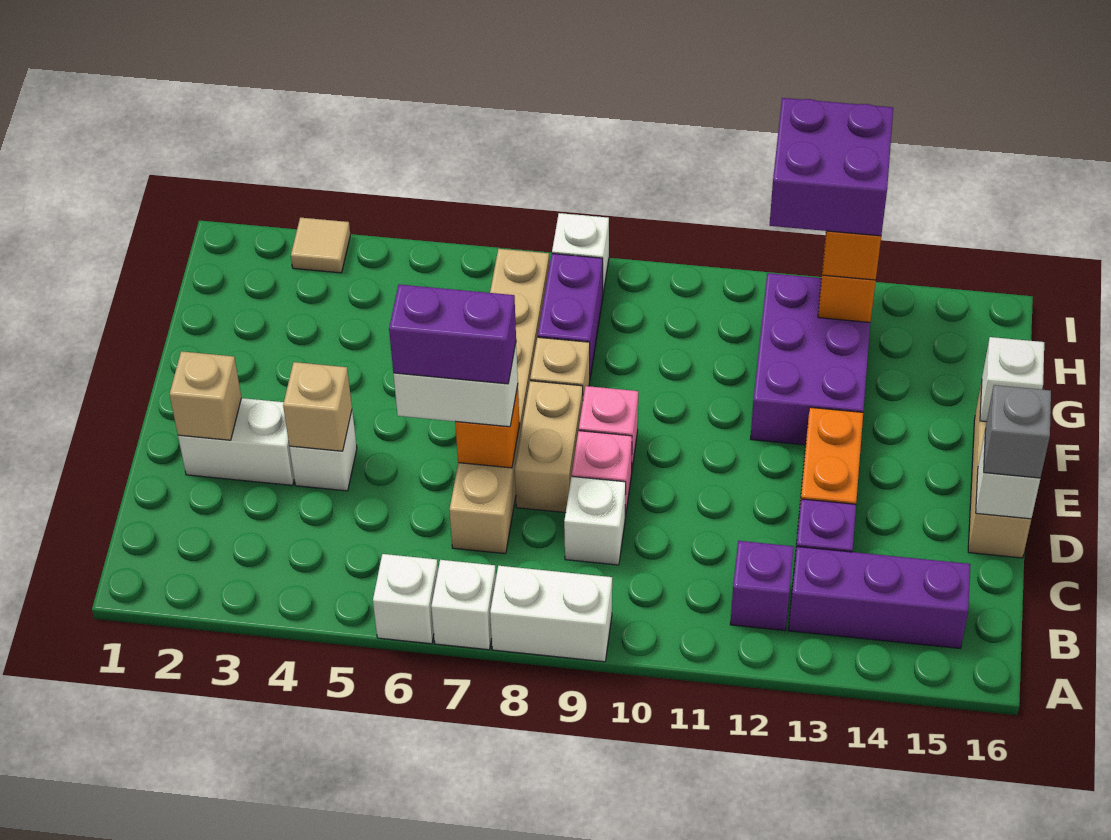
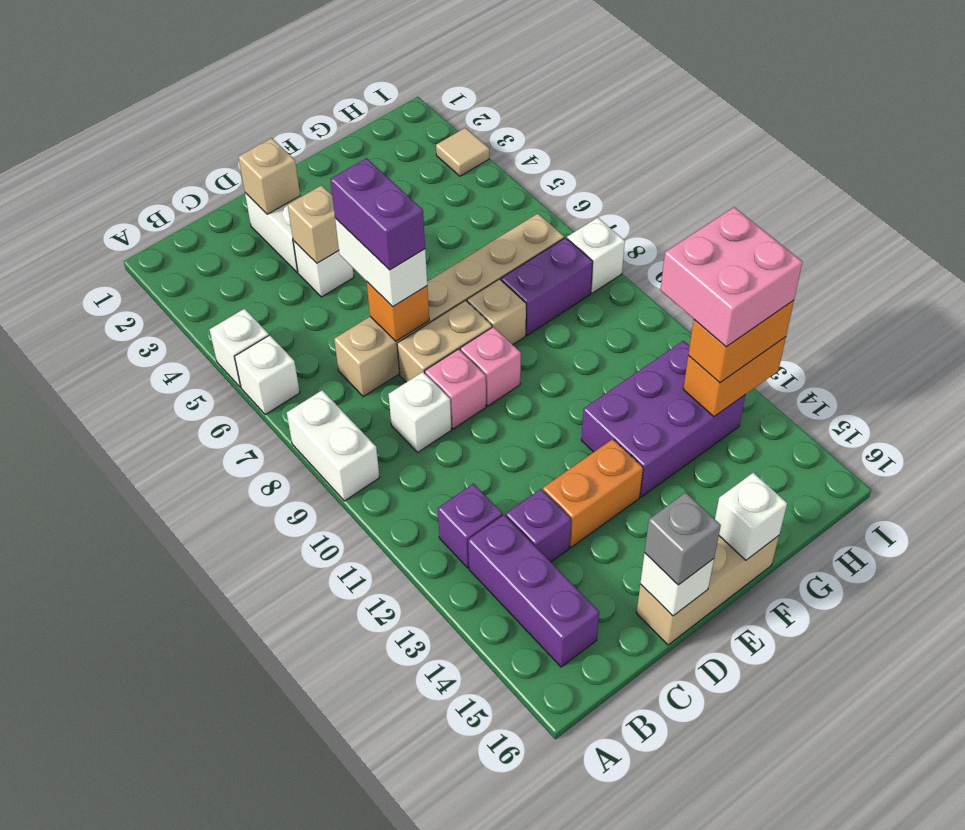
white brick A7 level 1 -> white brick A5 level 1
purple brick H12:I13 level 4 -> pink brick H12:I13 level 4

